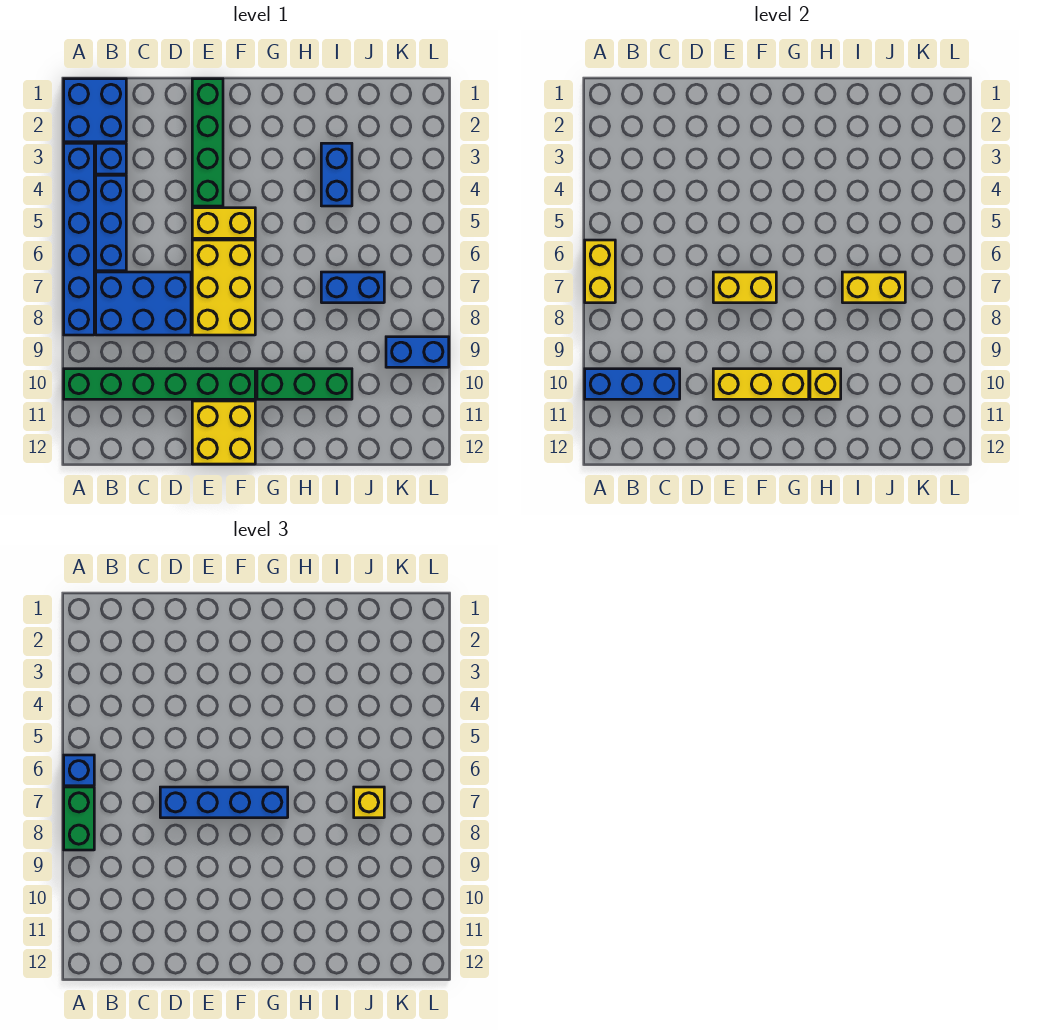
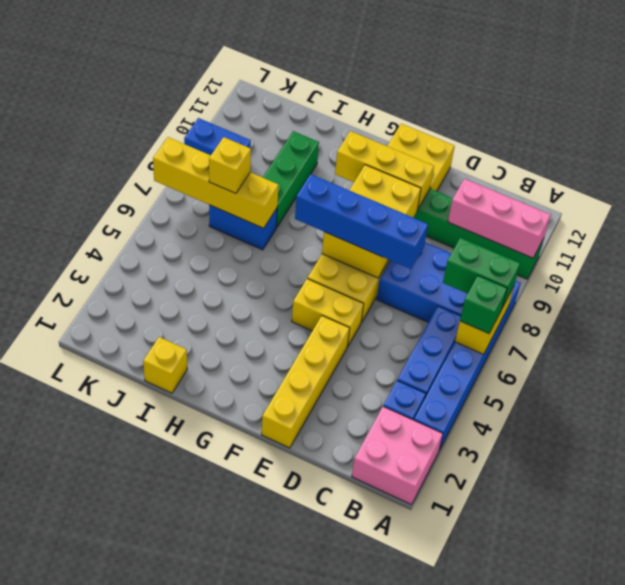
blue brick A1:B2 level 1 -> pink brick A1:B2 level 1
blue brick A6 level 3 -> green brick A6 level 3
green brick A7:A8 level 3 -> green brick A7:B7 level 3
blue brick A10:C10 level 2 -> pink brick A10:C10 level 2
green brick E1:E4 level 1 -> yellow brick E1:E4 level 1
yellow brick E7:F7 level 2 -> yellow brick E7:F9 level 2
green brick G10:I10 level 1 -> green brick I8:I10 level 1
yellow brick H10 level 2 -> yellow brick I1 level 1
blue brick I3:I4 level 1 -> none
yellow brick I7:J7 level 2 -> yellow brick I7:L7 level 2

